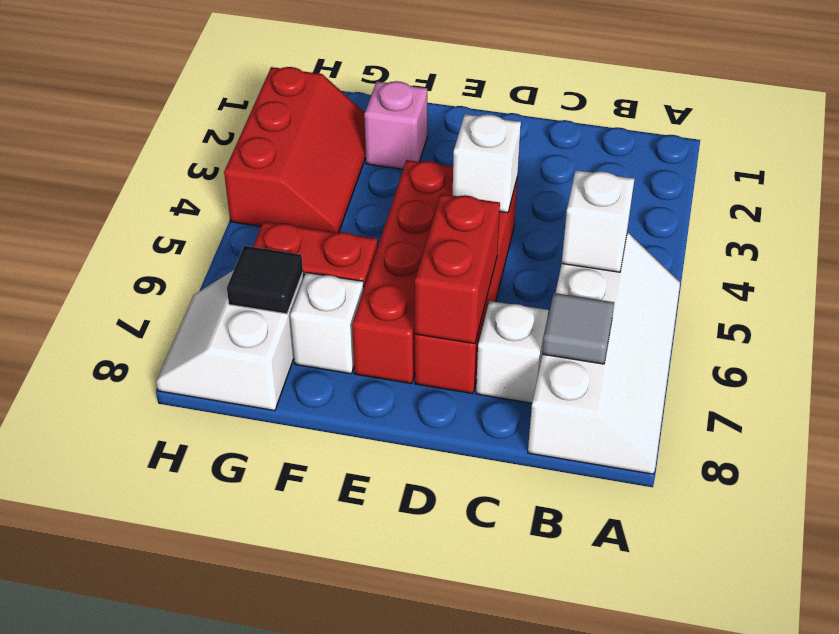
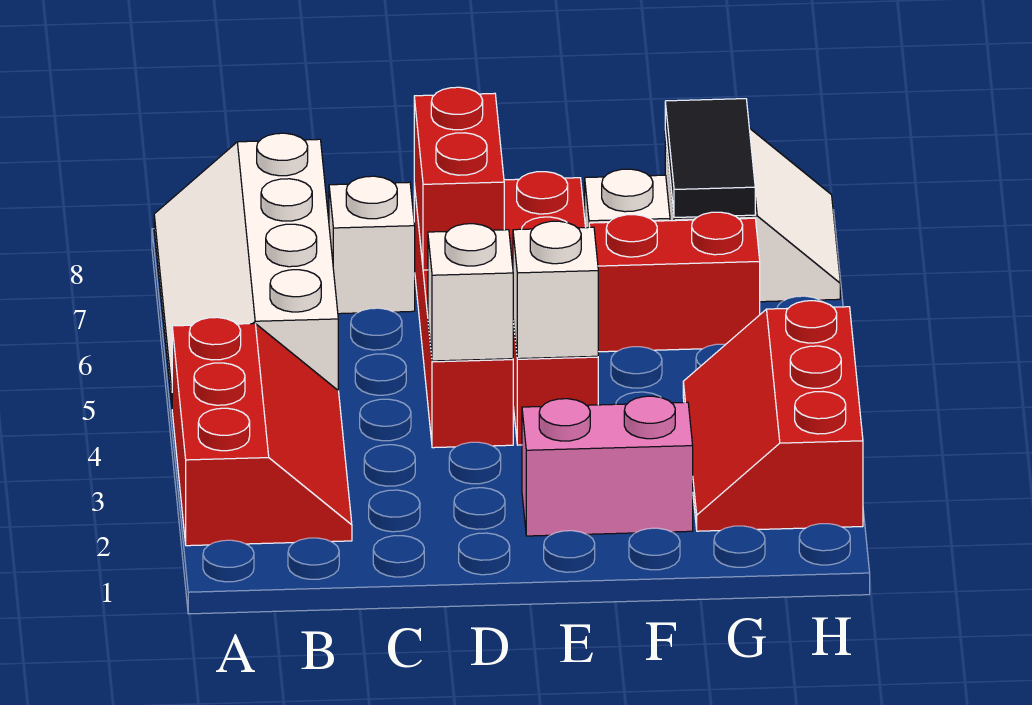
none -> red slope A2:B4 level 1 top A
white brick B5 level 2 -> white brick E4 level 2
grey tile B7 level 2 -> none
pink brick F2 level 1 -> pink brick E2:F2 level 1
black tile G7 level 2 -> black tile G7:G8 level 2

